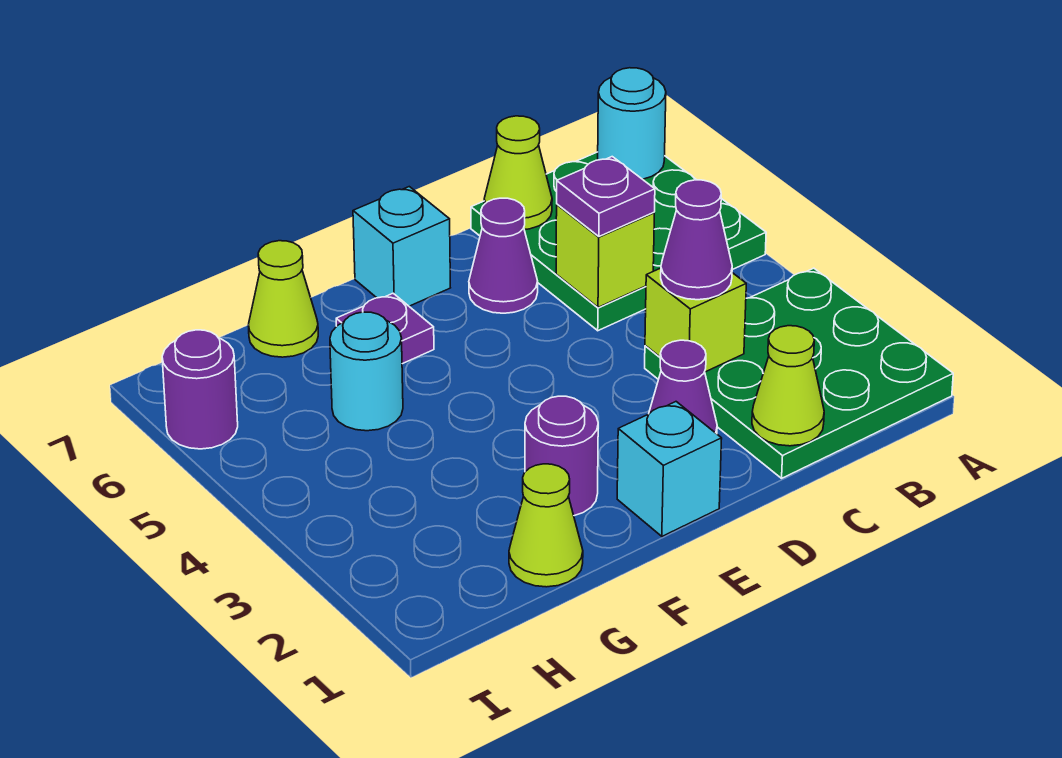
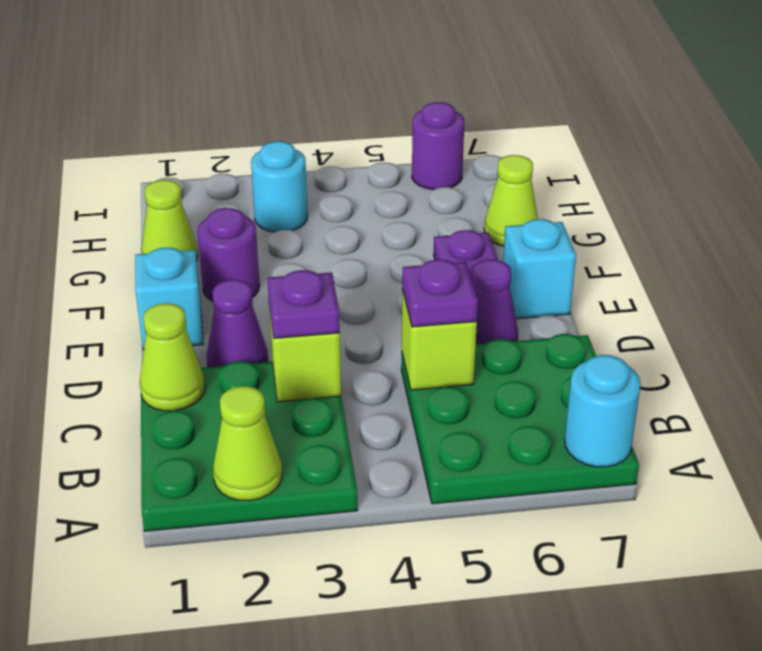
purple cone C3 level 3 -> purple plate C3 level 3
lime cone C7 level 2 -> lime cone A2 level 2
cyan round brick G5 level 1 -> cyan round brick H3 level 1

